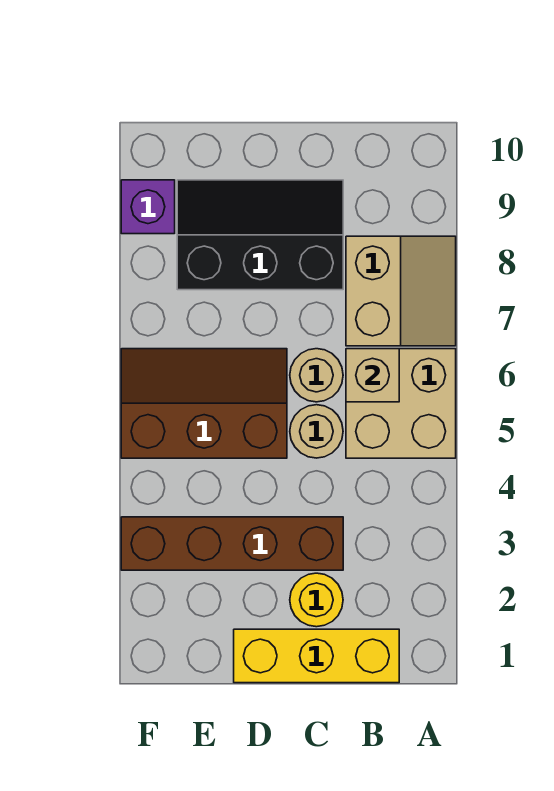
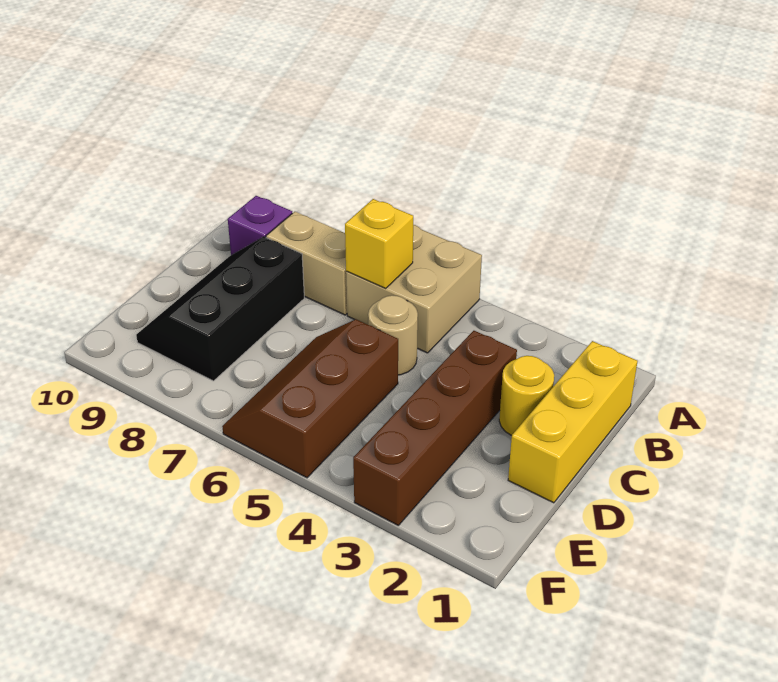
tan brick B6 level 2 -> yellow brick B6 level 2
tan round brick C6 level 1 -> none
purple brick F9 level 1 -> purple brick B9 level 1

